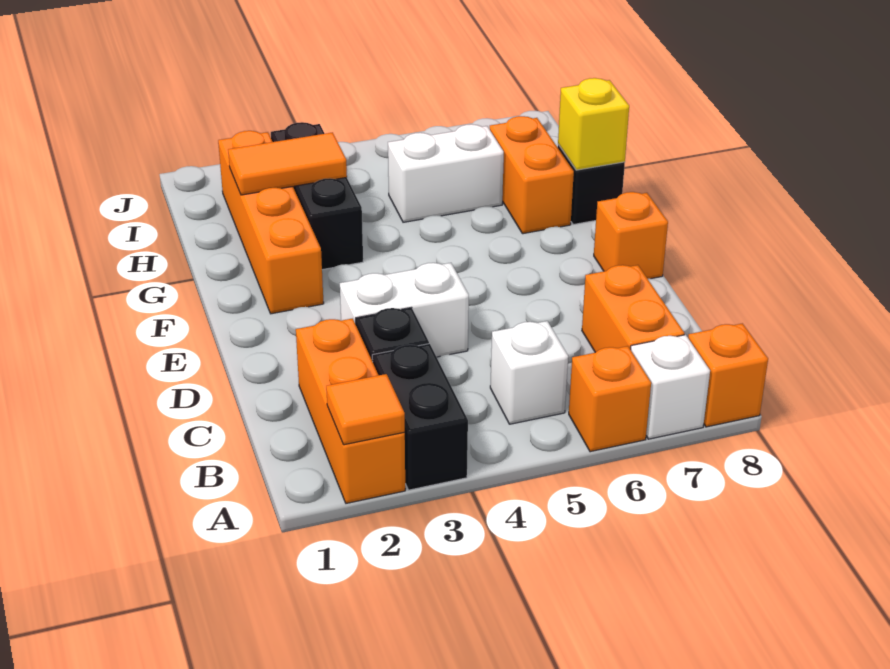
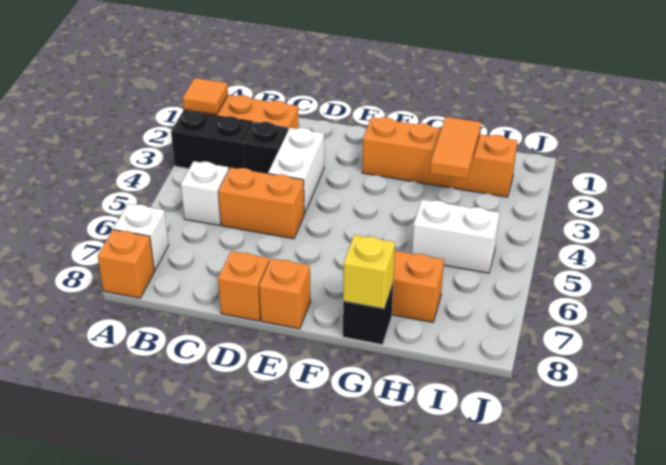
orange brick A6 level 1 -> orange brick D8 level 1
orange brick B7:C7 level 1 -> orange brick C5:D5 level 1
black brick G3:I3 level 1 -> none
white brick H5:H6 level 1 -> white brick H5:I5 level 1

